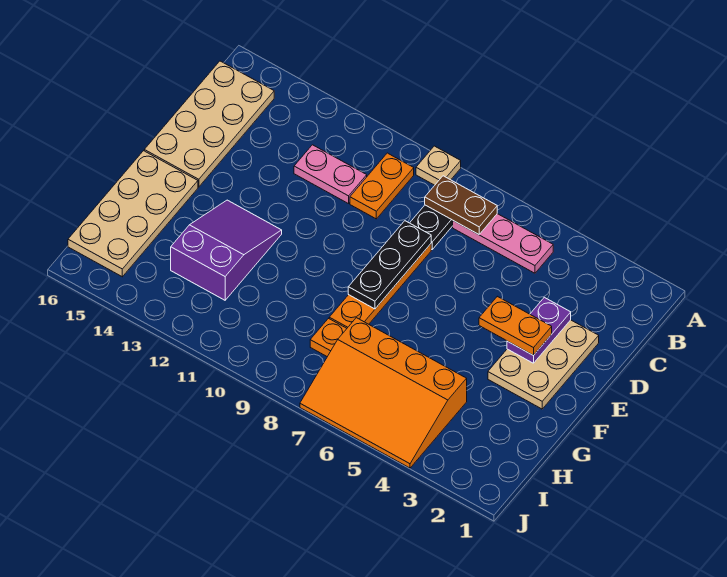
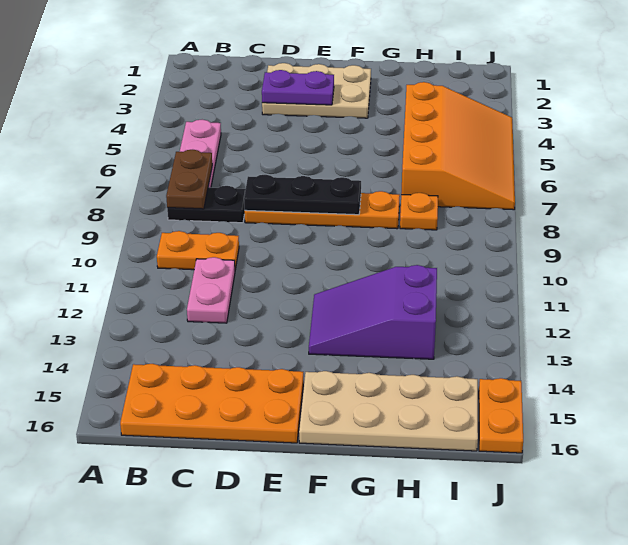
tan plate A9 level 1 -> none
tan plate B15:E16 level 1 -> orange plate B15:E16 level 1
orange plate E3:E4 level 3 -> orange plate J15:J16 level 1

